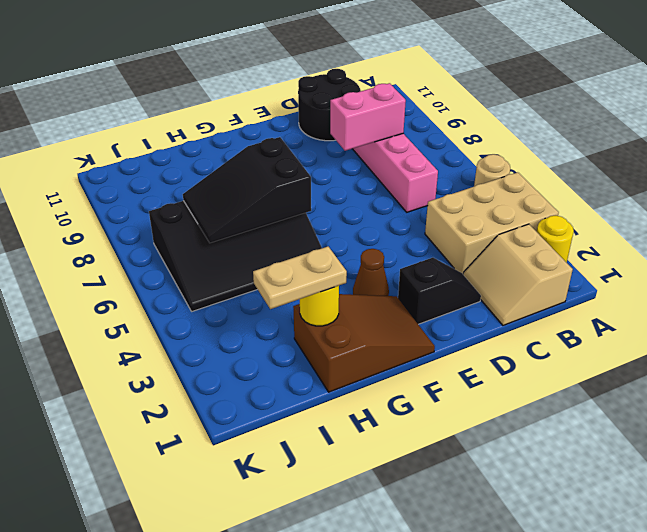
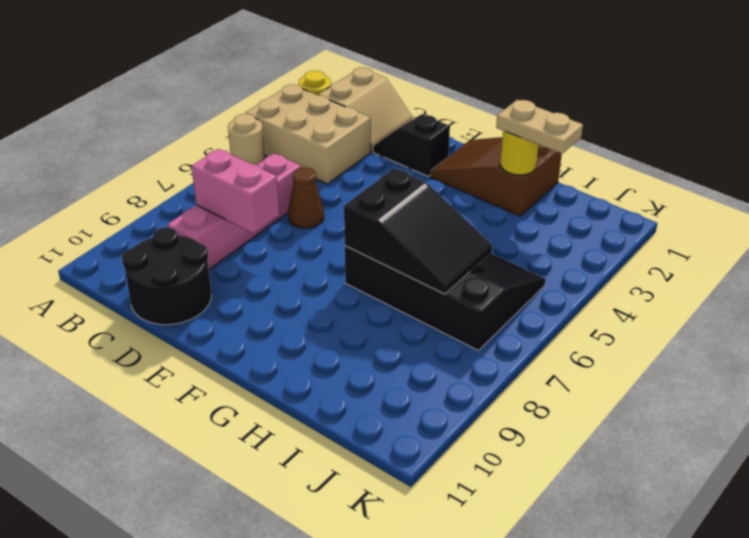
brown cone F3 level 1 -> brown cone D6 level 1

